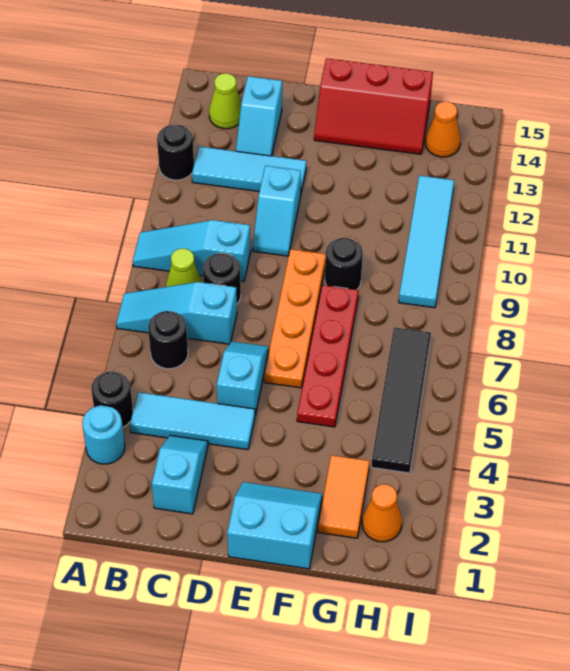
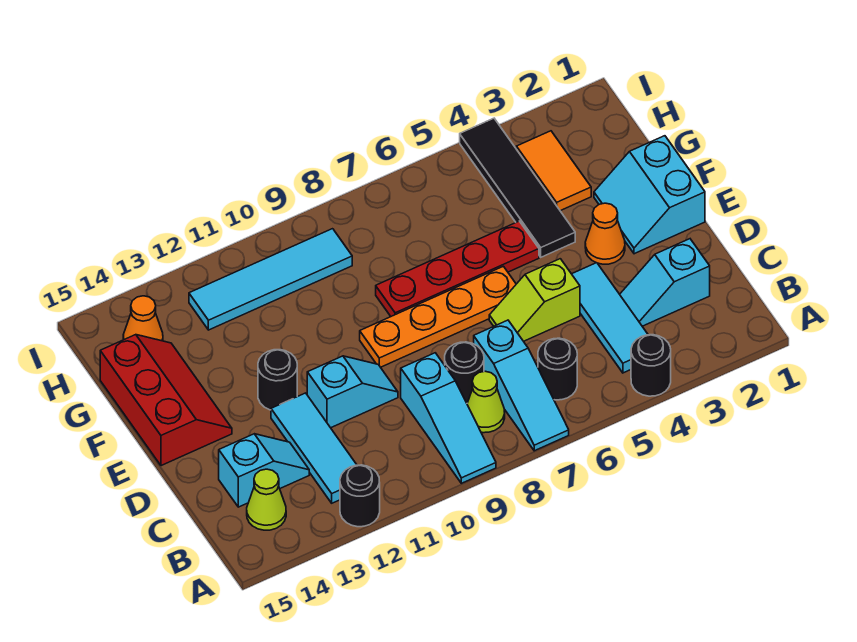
cyan round brick A3 level 1 -> none
cyan slope D5:D6 level 1 top 5 -> lime slope D5:D6 level 1 top 5
black round brick F9 level 1 -> black round brick E12 level 1
orange tile G2:G3 level 1 -> orange tile G3:H3 level 1
orange cone H2 level 1 -> orange cone E3 level 1
black tile H4:H7 level 1 -> black tile F4:I4 level 1

